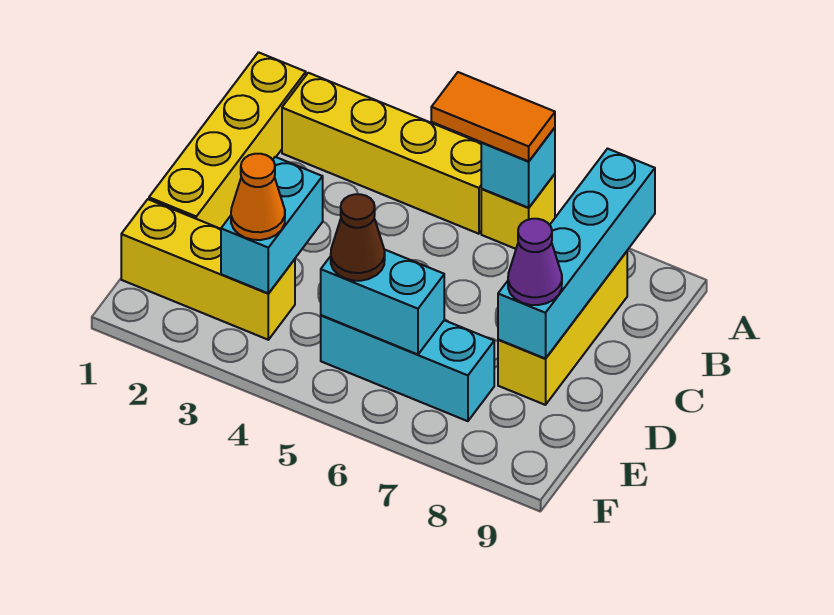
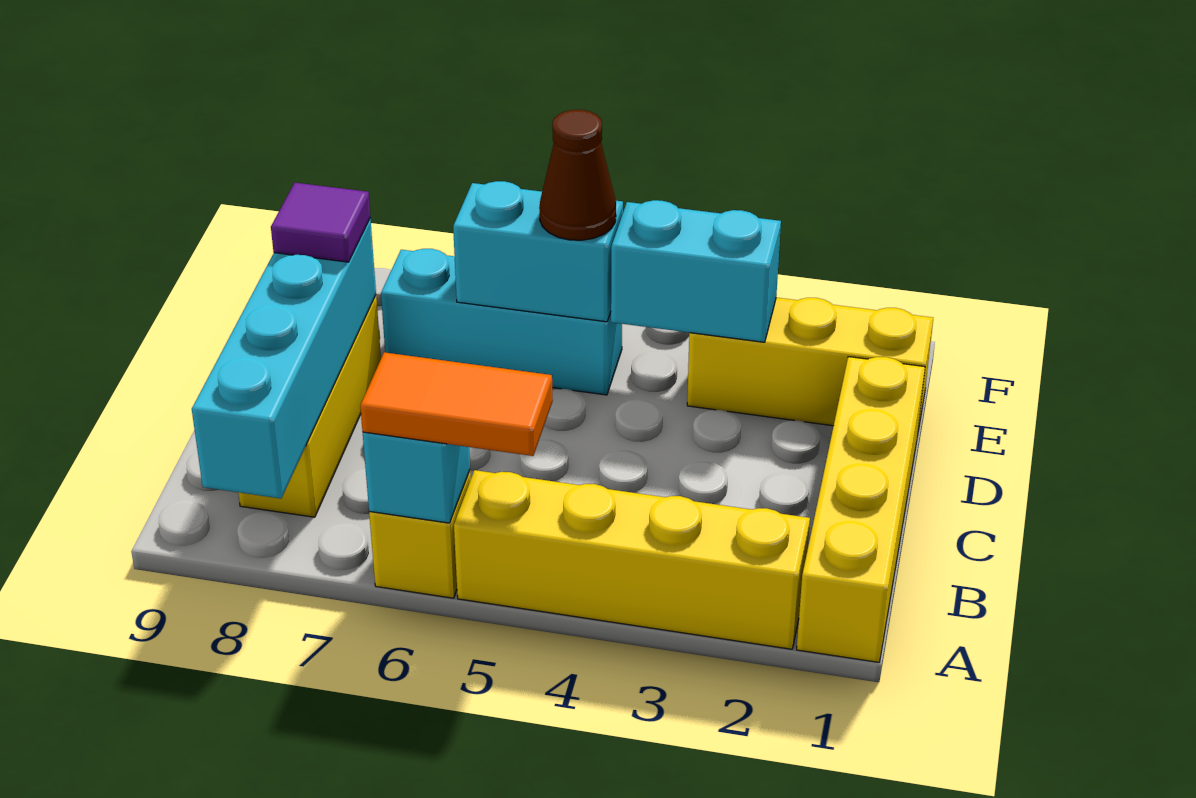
cyan brick D3:E3 level 2 -> cyan brick E3:E4 level 2
purple cone D8 level 3 -> purple tile D8 level 3
orange cone E3 level 3 -> none

